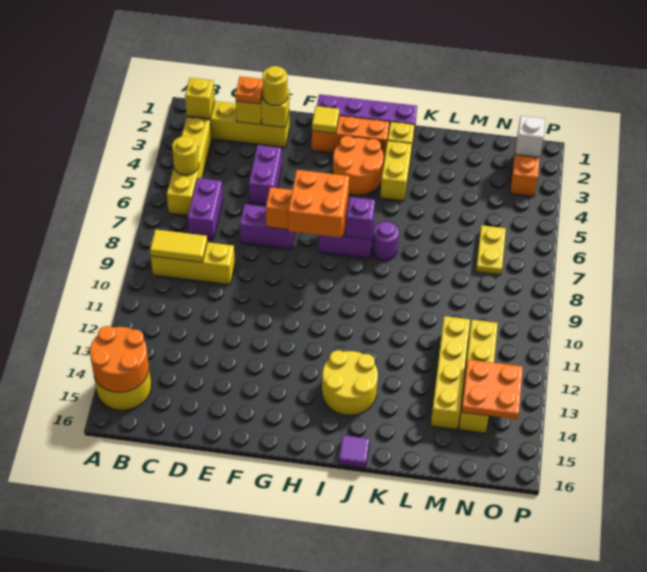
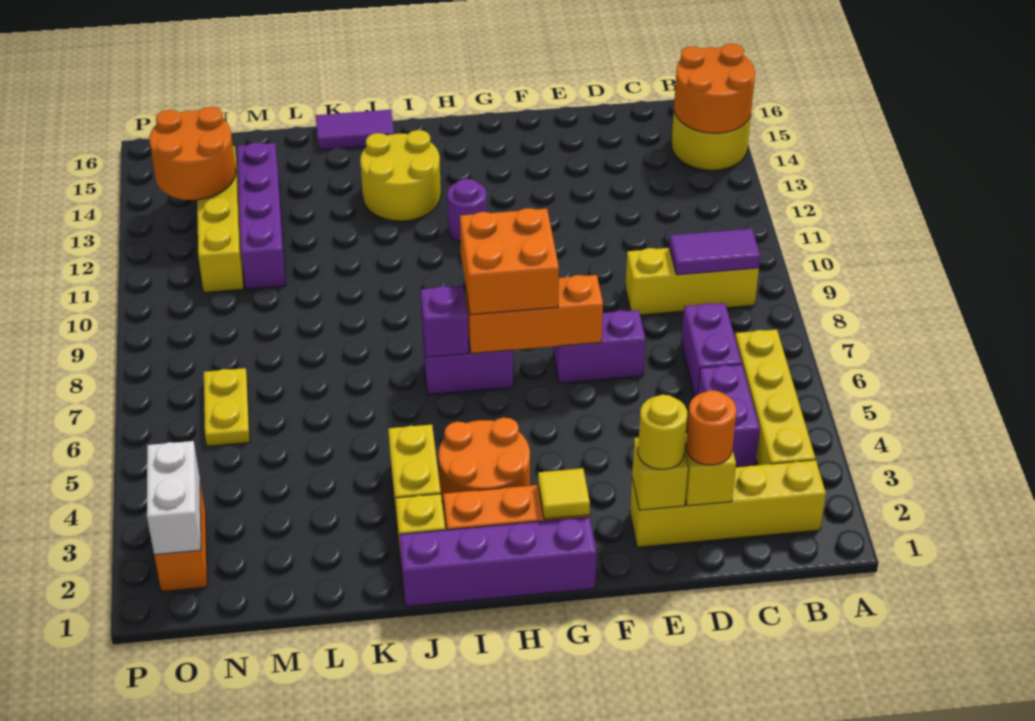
yellow brick B2 level 2 -> none
yellow round brick B5 level 2 -> none
yellow tile B9:C9 level 2 -> purple tile B9:C9 level 2
orange plate D2 level 3 -> orange round brick D2 level 3
purple brick E4:E5 level 1 -> purple brick C4:C5 level 1
purple round brick J7 level 1 -> purple round brick H12 level 1
purple tile J16 level 1 -> purple tile J16:K16 level 1
yellow brick M11:M14 level 1 -> purple brick M11:M14 level 1
orange plate N13:O14 level 2 -> orange round brick N13:O14 level 2
white brick O2 level 2 -> white brick O2:O3 level 2

